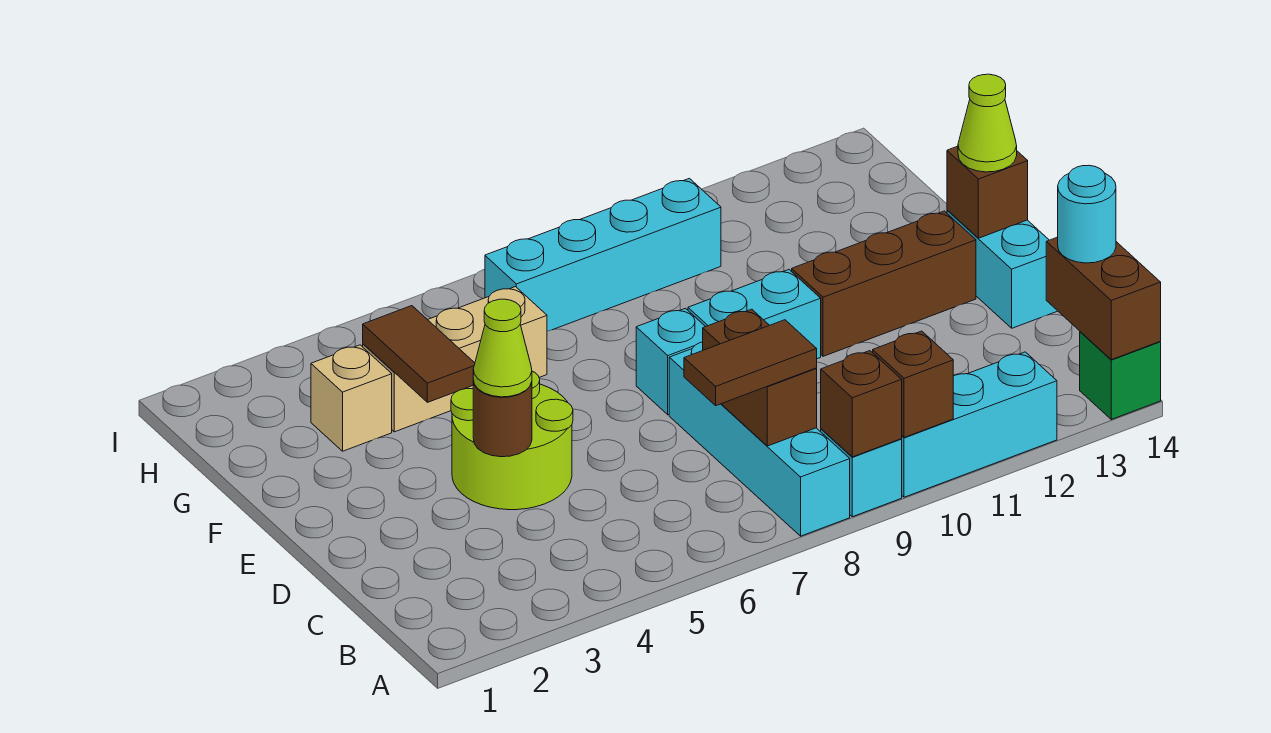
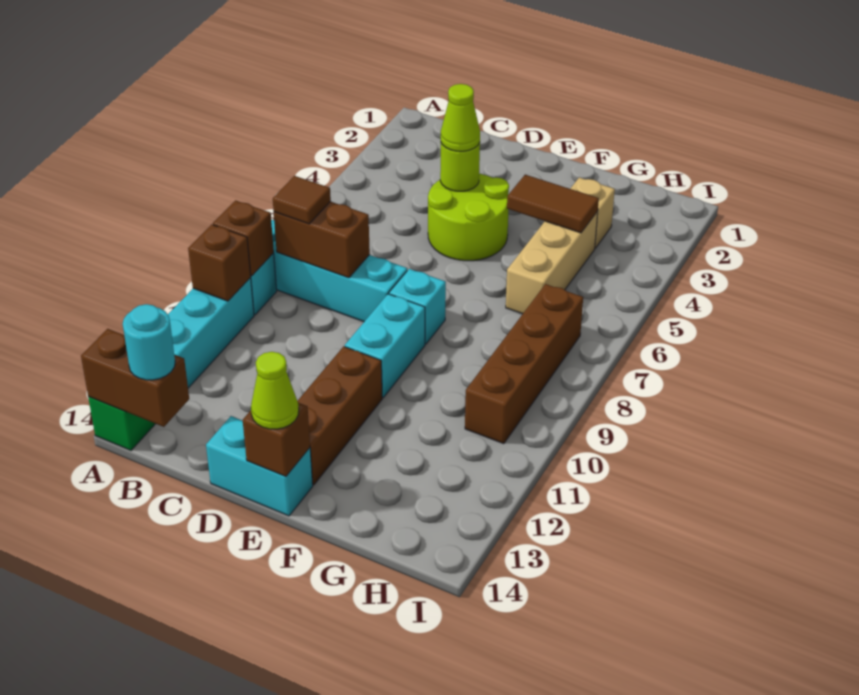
brown tile B7:B8 level 3 -> brown tile B8 level 3
brown round brick D4 level 2 -> lime round brick D4 level 2
cyan brick H7:H10 level 1 -> brown brick H7:H10 level 1

